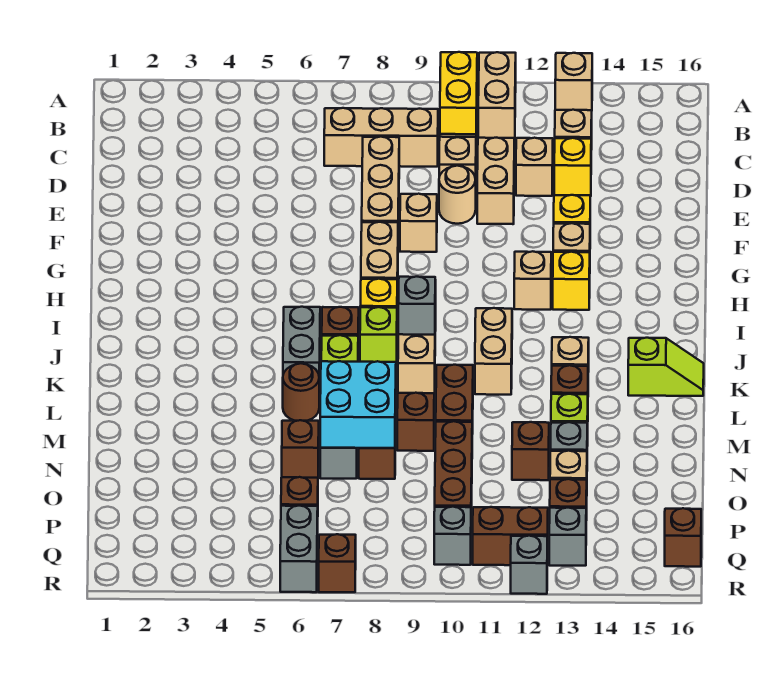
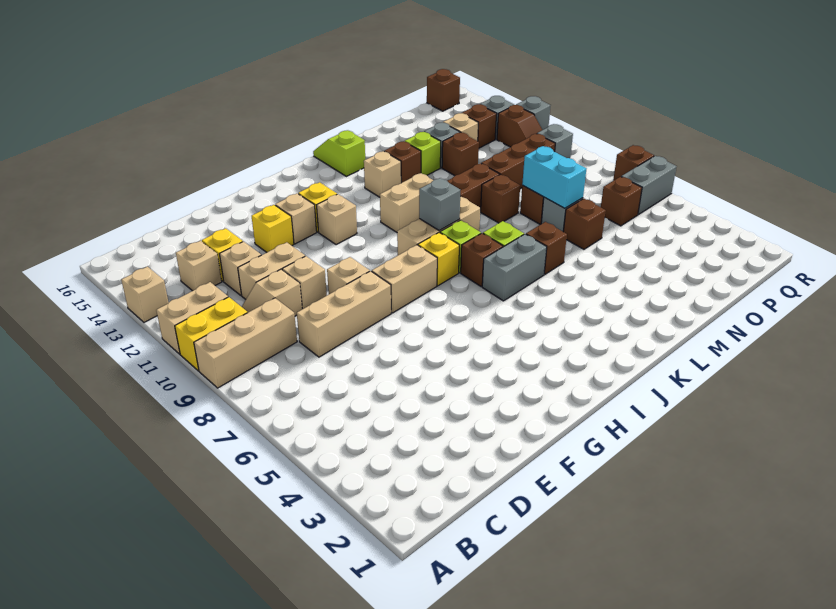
tan brick C7:C9 level 1 -> tan brick A9:C9 level 1
tan round brick E10 level 1 -> tan brick E10 level 1
brown round brick L6 level 1 -> brown brick L6 level 1
cyan brick M7:N8 level 2 -> cyan brick N7:N8 level 2
brown brick Q11:Q12 level 1 -> brown slope Q11:Q12 level 1 top 12

